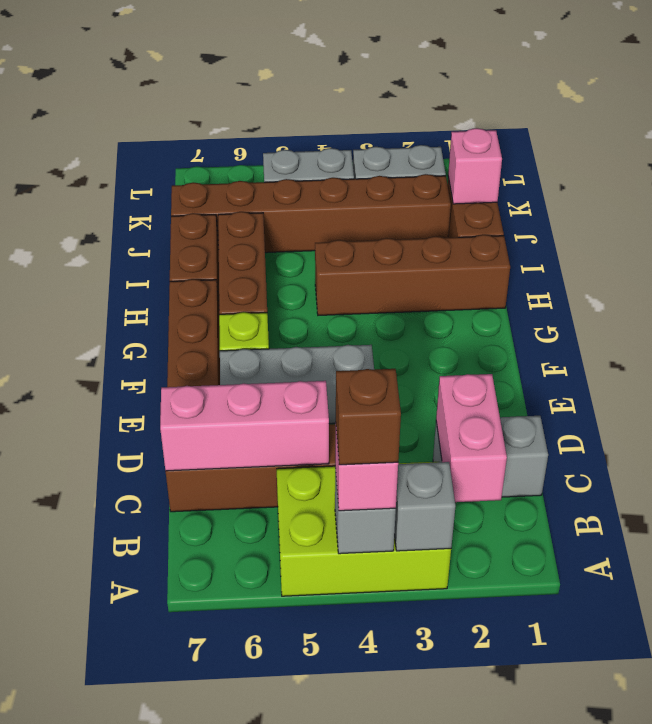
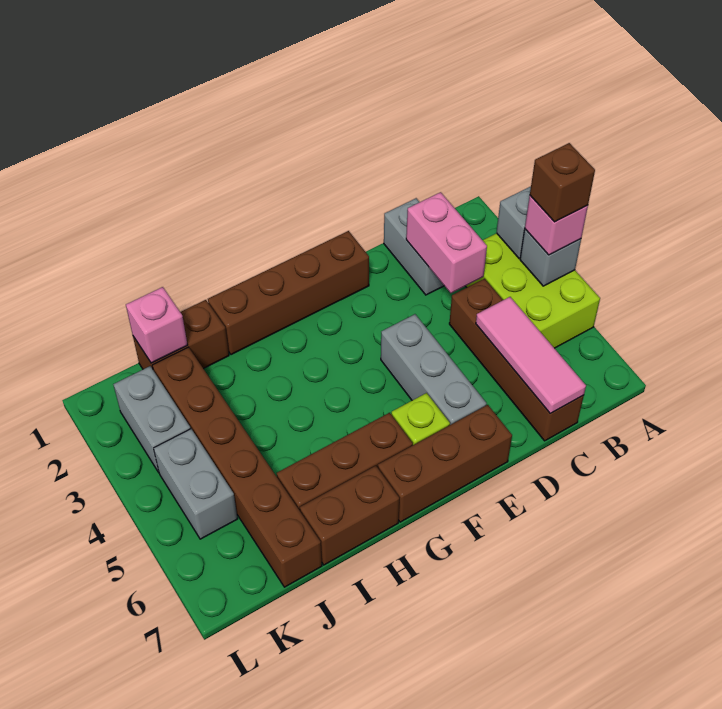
pink brick B2:C2 level 2 -> pink brick C2:C3 level 2
pink brick C5:C7 level 2 -> pink tile C5:C7 level 2
brown brick H1:H4 level 1 -> brown brick E1:H1 level 1

